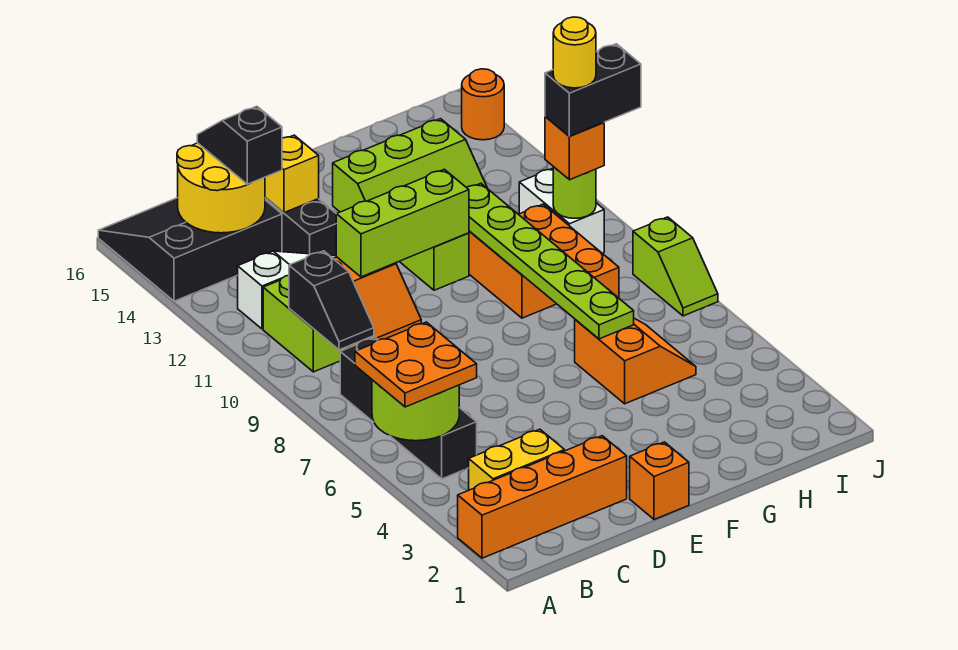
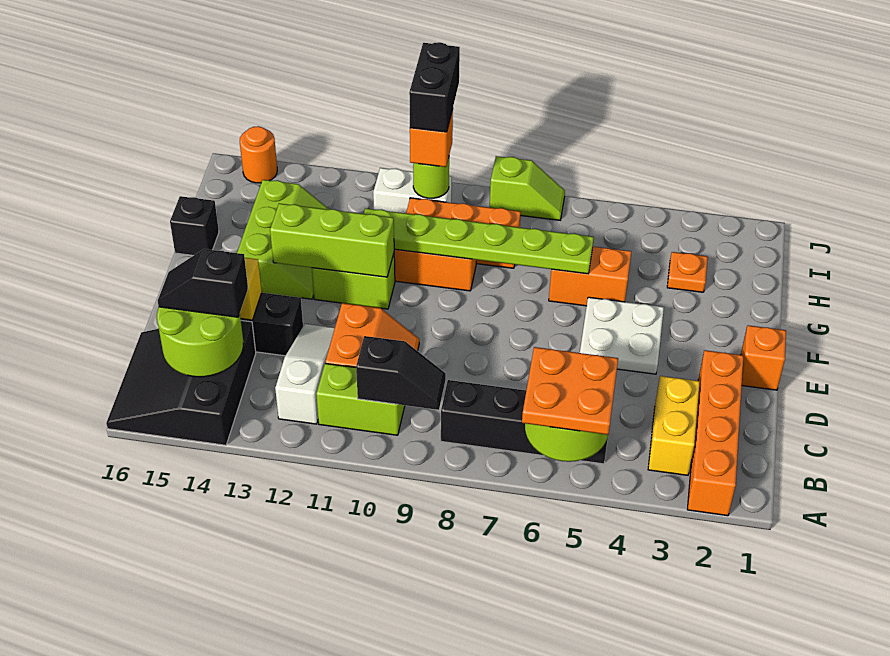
yellow round brick B14:C15 level 2 -> lime round brick B14:C15 level 2
lime brick D11:F11 level 2 -> lime brick F11:F13 level 2
none -> white plate E4:F5 level 1
none -> black brick G16 level 1
none -> orange plate H3 level 1
yellow round brick I10 level 5 -> none

